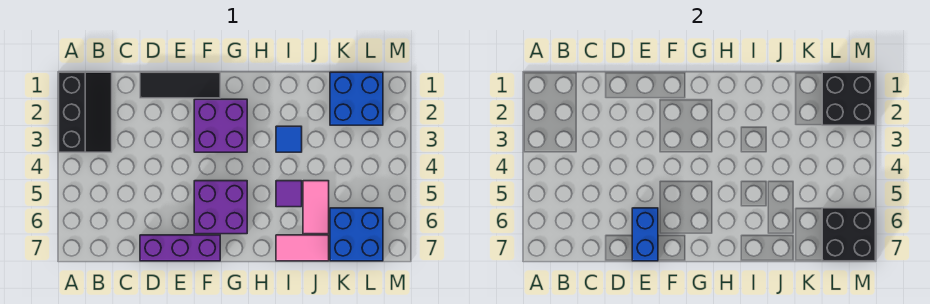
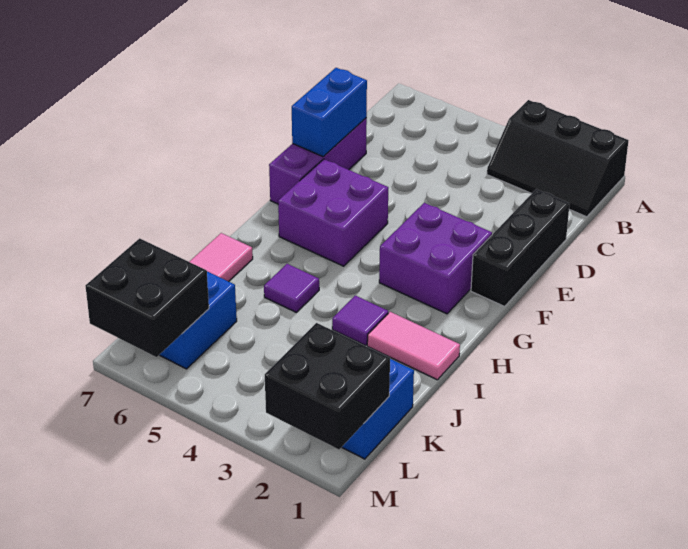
black tile D1:F1 level 1 -> black brick D1:F1 level 1
blue brick E6:E7 level 2 -> blue brick D7:E7 level 2
blue tile I3 level 1 -> purple tile I3 level 1
pink tile J5:J6 level 1 -> pink tile I1:I2 level 1

